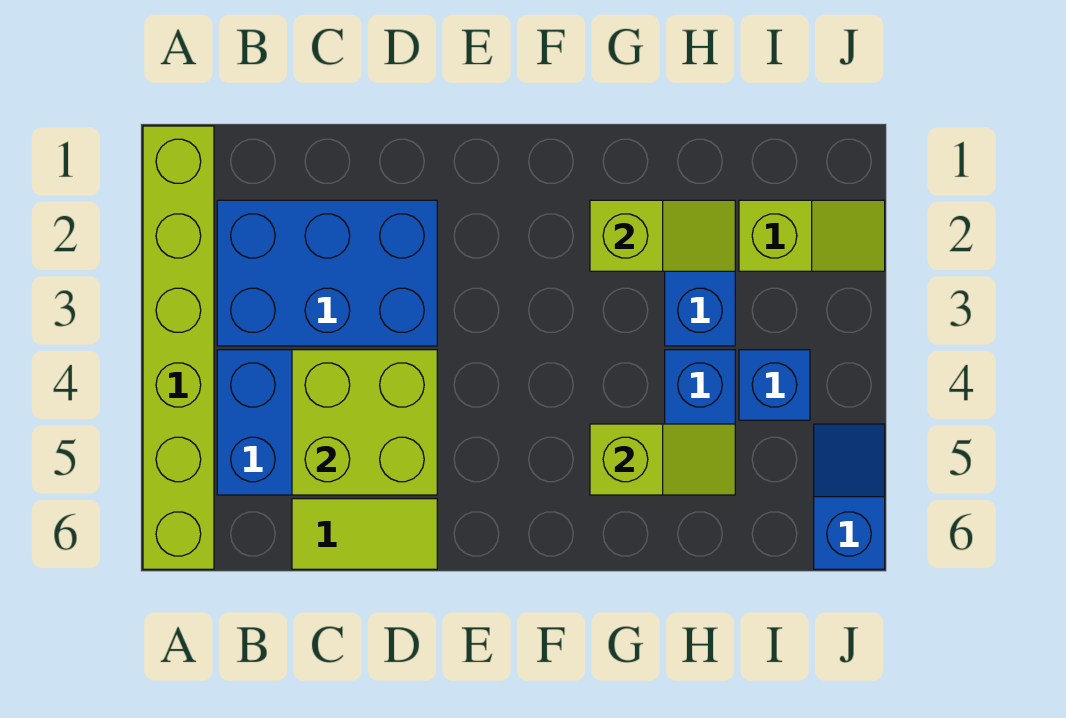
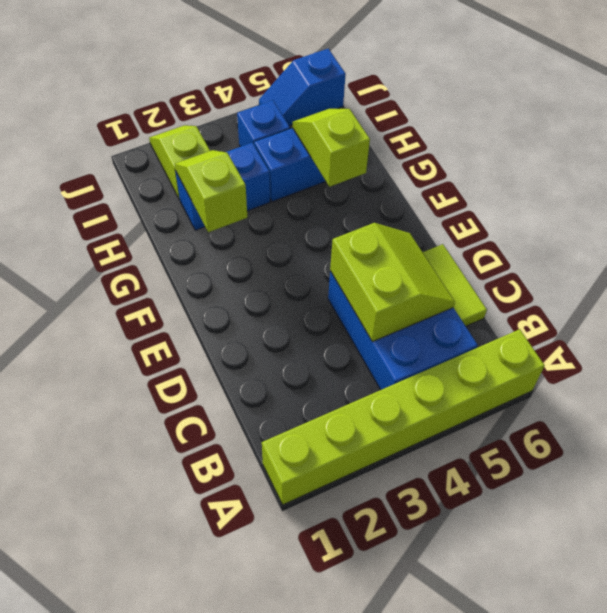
blue brick B2:D3 level 1 -> none
lime brick C4:D5 level 2 -> lime slope C4:D5 level 2 top 4

